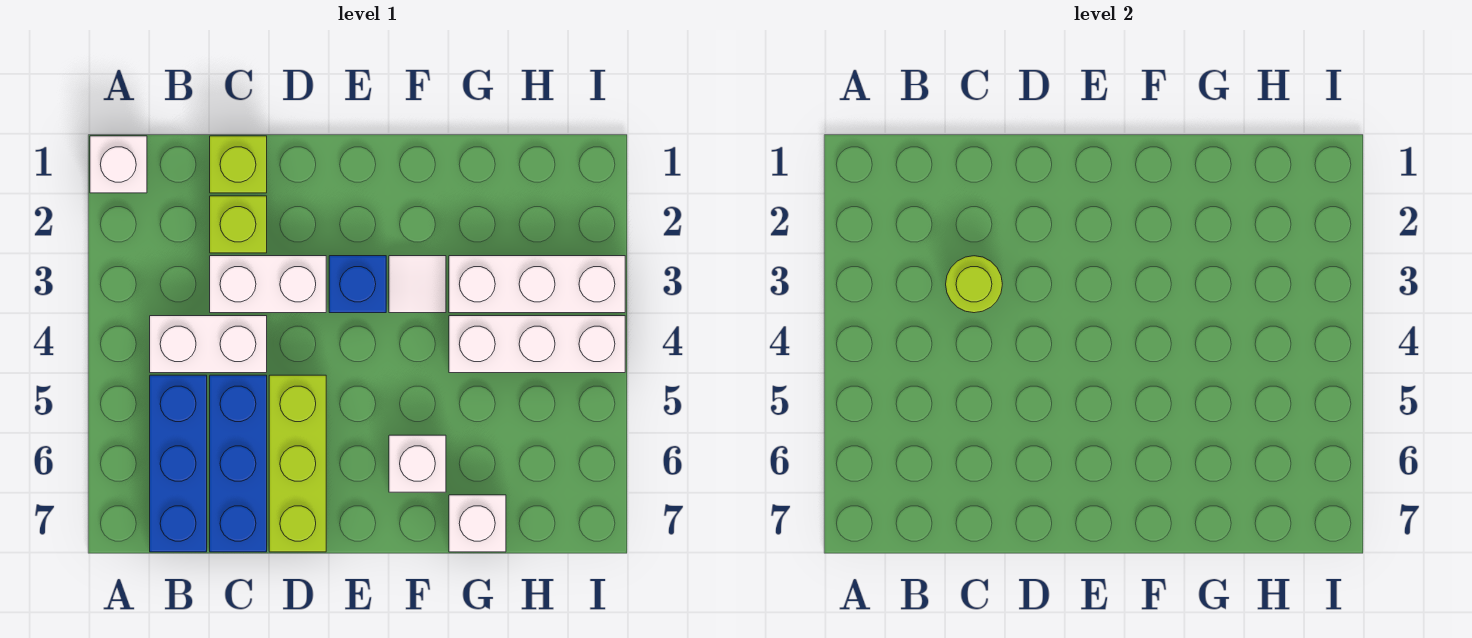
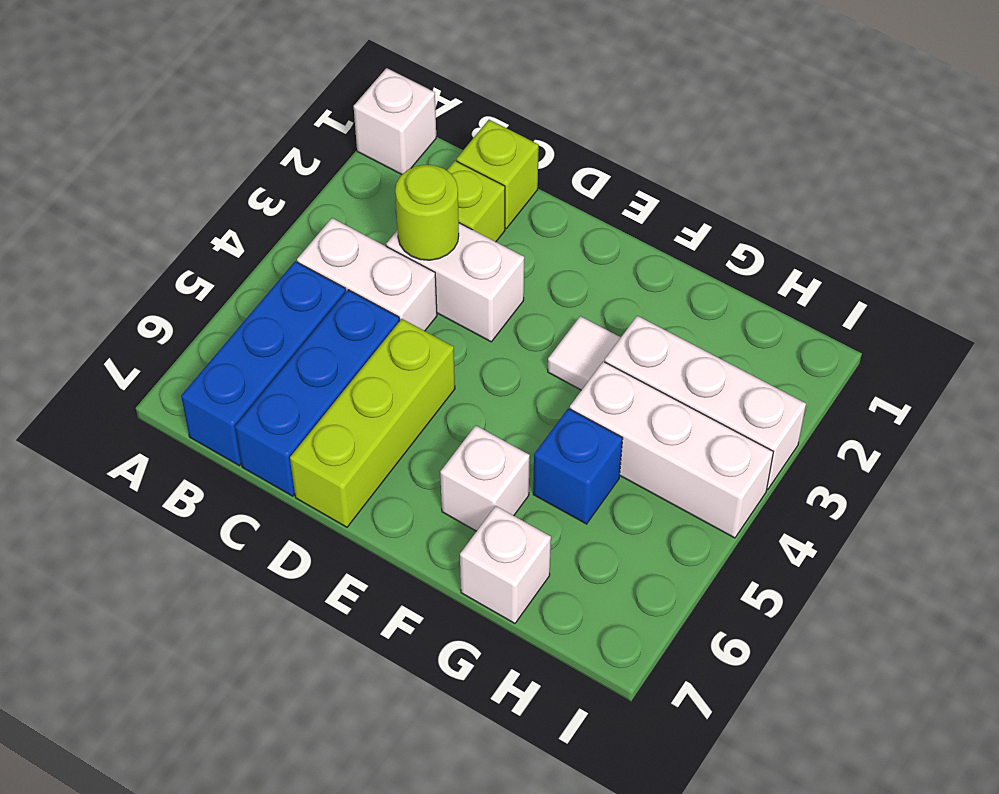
blue brick E3 level 1 -> blue brick G5 level 1

